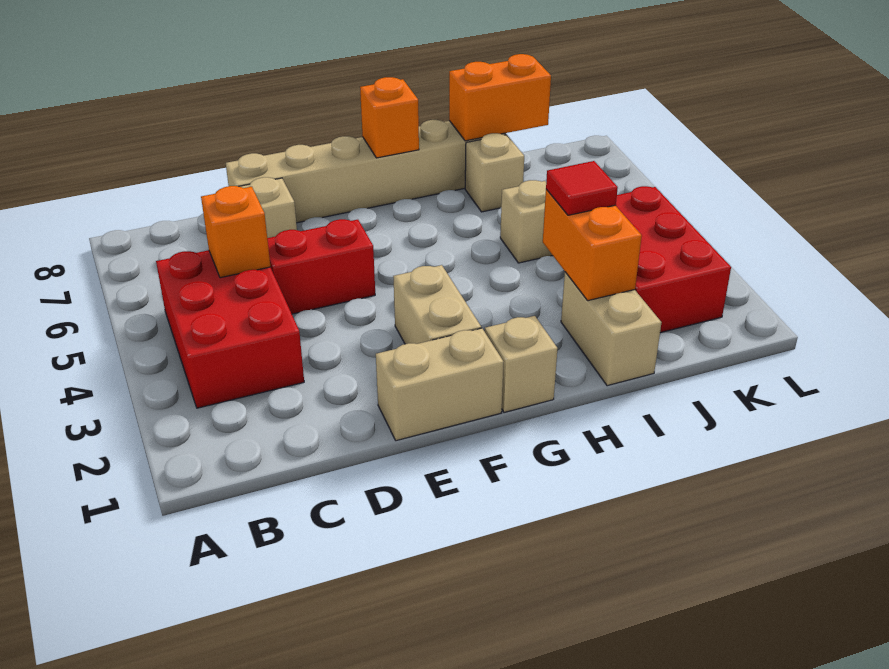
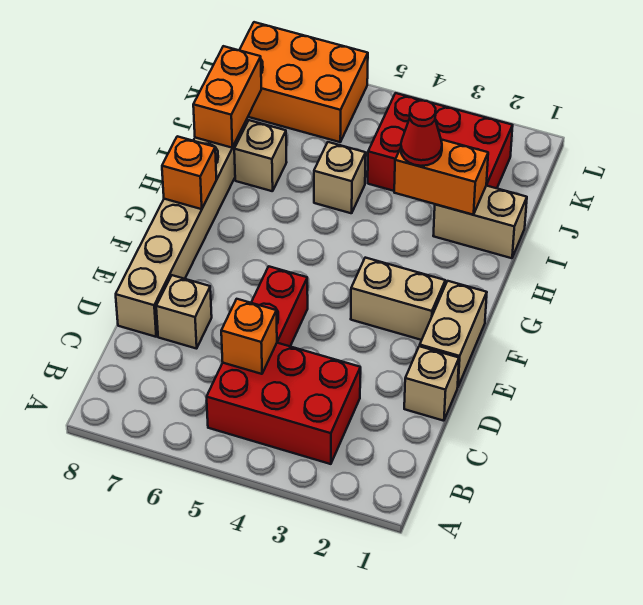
tan brick G1 level 1 -> tan brick D1 level 1
red tile I3 level 3 -> red cone I3 level 3
none -> orange brick K6:L8 level 1

